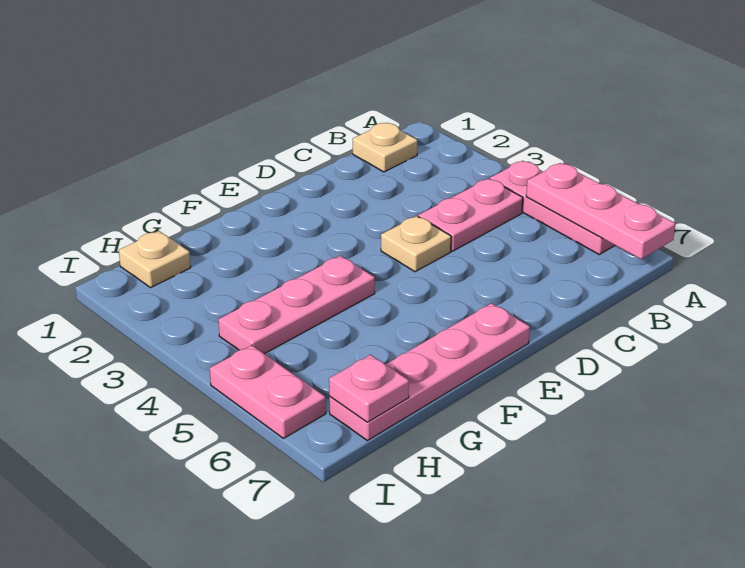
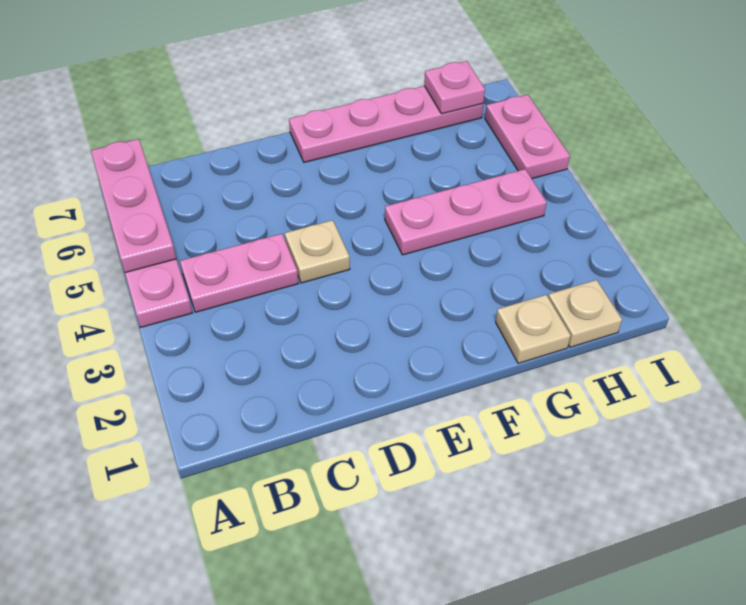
tan plate B1 level 1 -> tan plate G1 level 1

